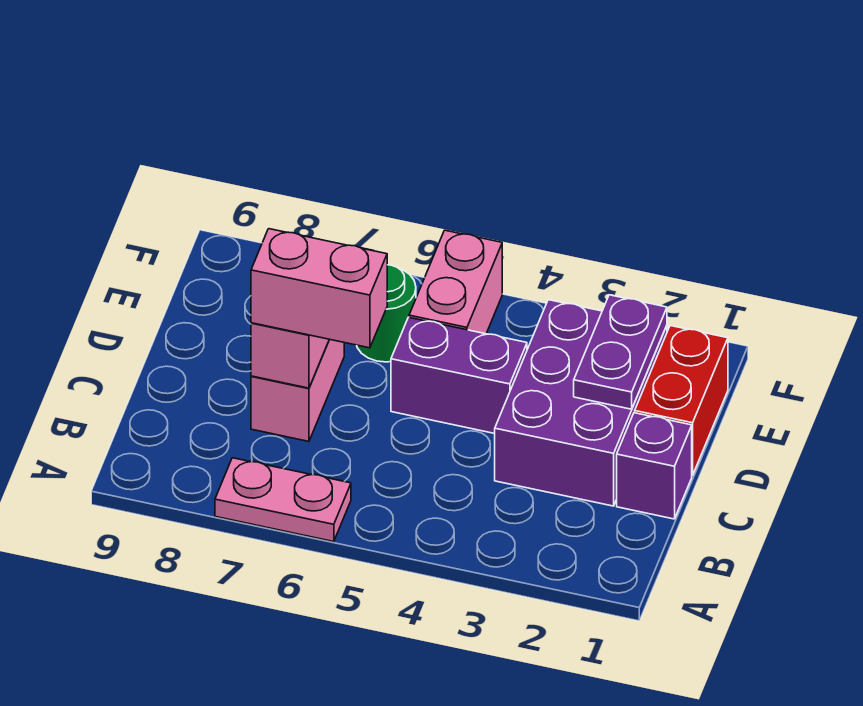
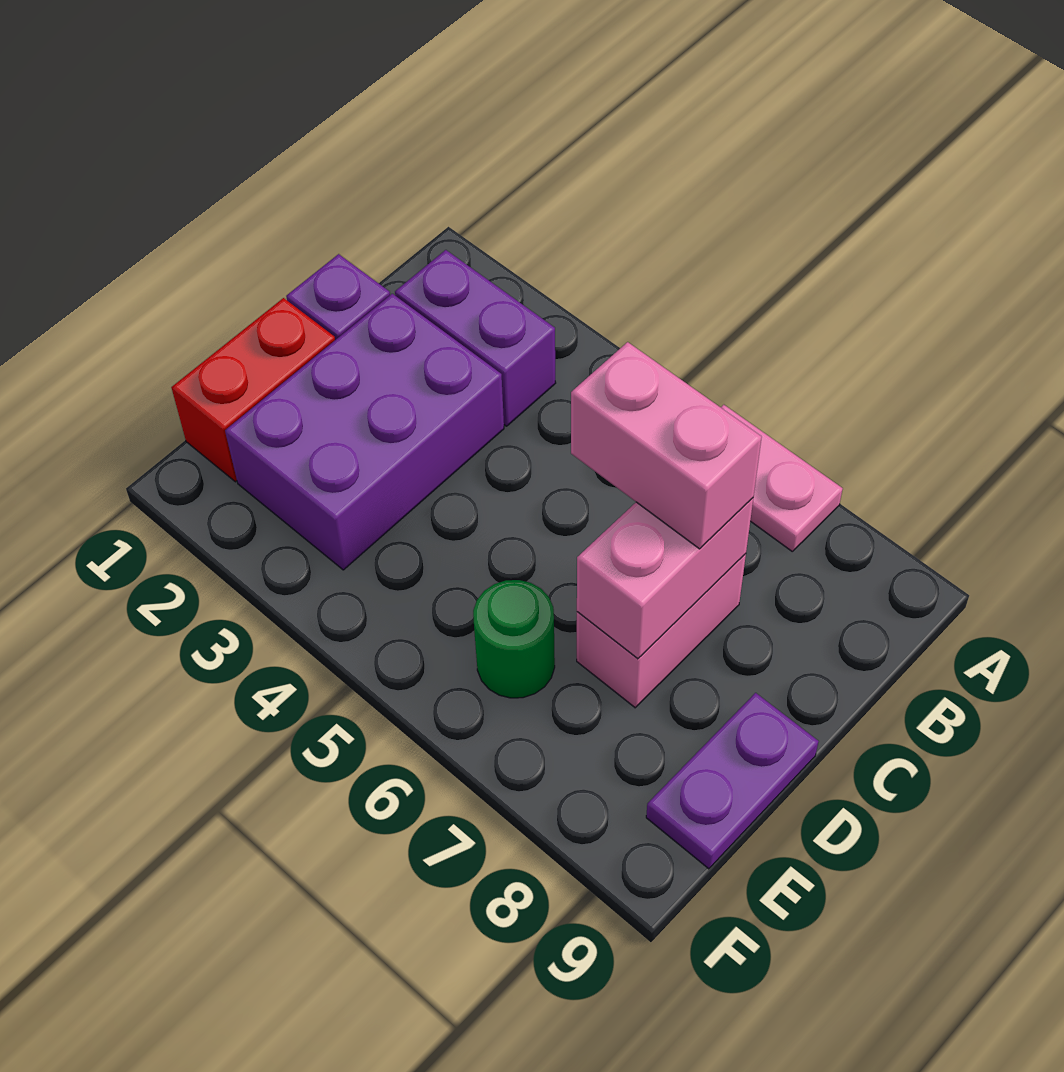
purple plate D2:E2 level 2 -> purple plate D9:E9 level 1
purple brick D4:D5 level 1 -> purple brick B2:B3 level 1
pink brick E5:F5 level 1 -> none

